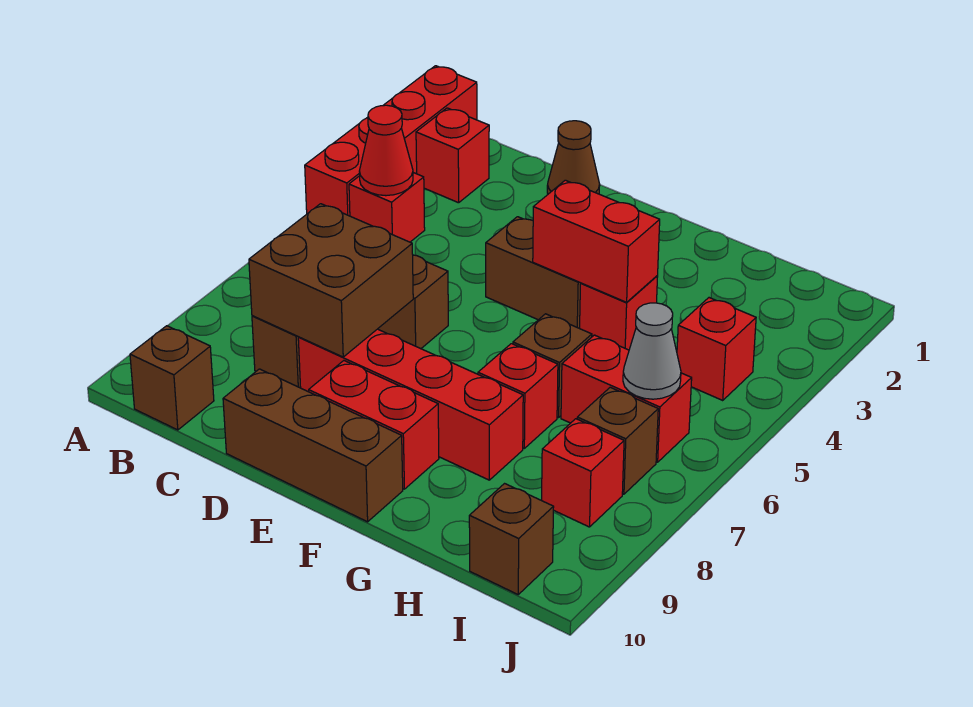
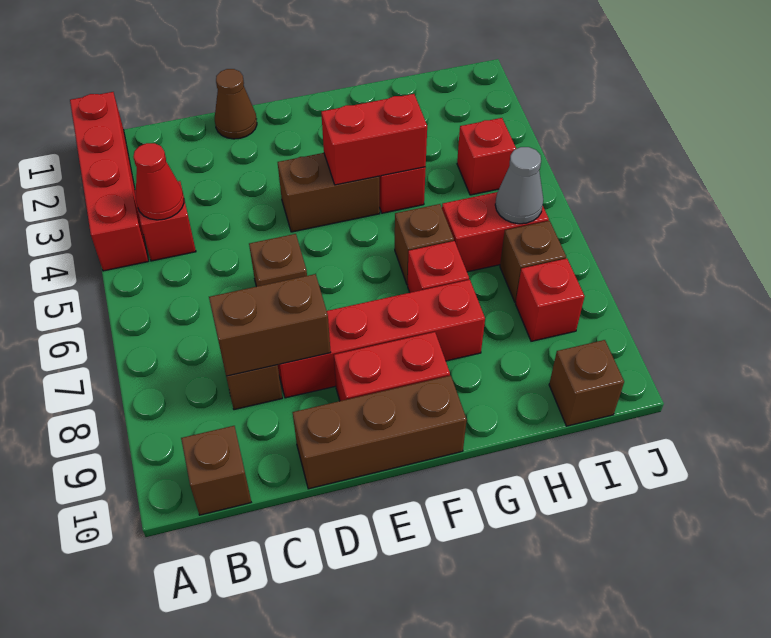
red brick B2 level 1 -> none
brown brick C7:D8 level 2 -> brown brick C8:D8 level 2

